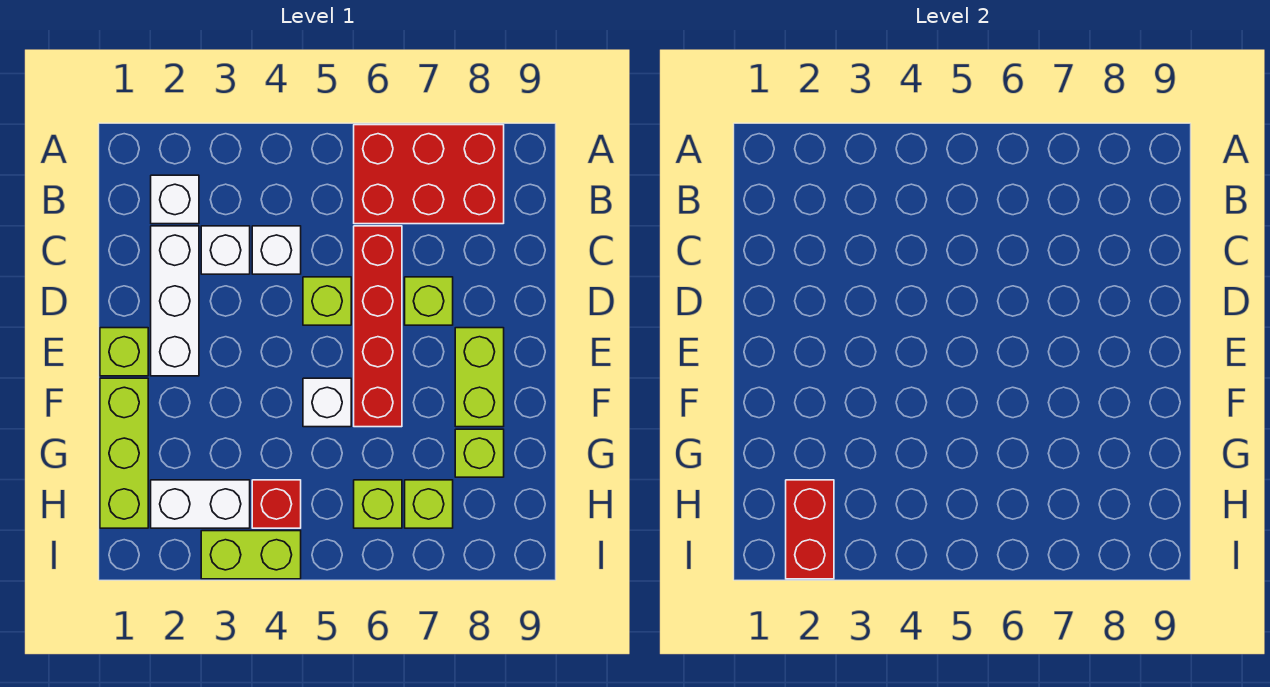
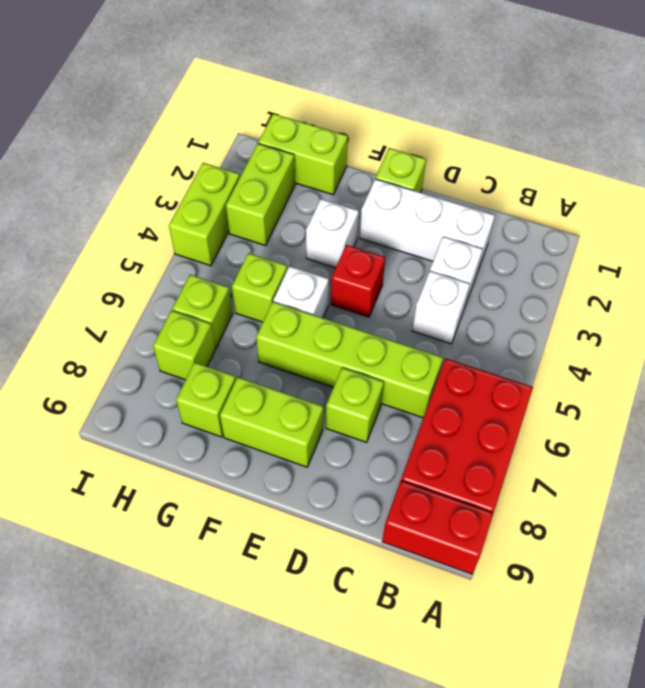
white brick B2 level 1 -> white brick F3 level 1
red brick C6:F6 level 1 -> lime brick C6:F6 level 1
lime brick D5 level 1 -> lime brick G5 level 1
lime brick F1:H1 level 1 -> lime brick G1:H1 level 1
white brick H2:H3 level 1 -> lime brick H2:H3 level 1
red brick H2:I2 level 2 -> red brick A9:B9 level 1
red brick H4 level 1 -> red brick E4 level 1

